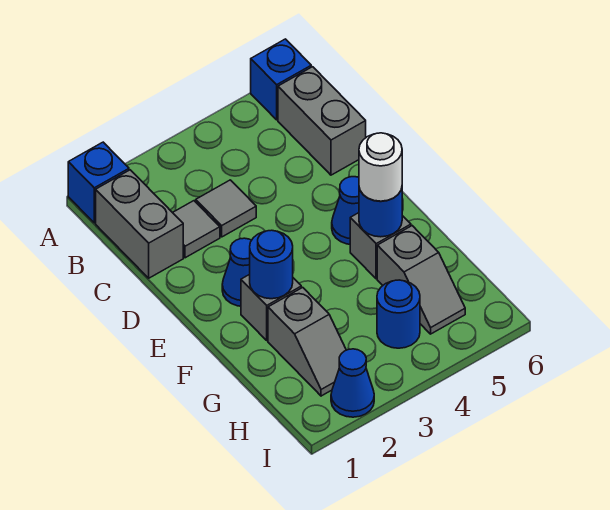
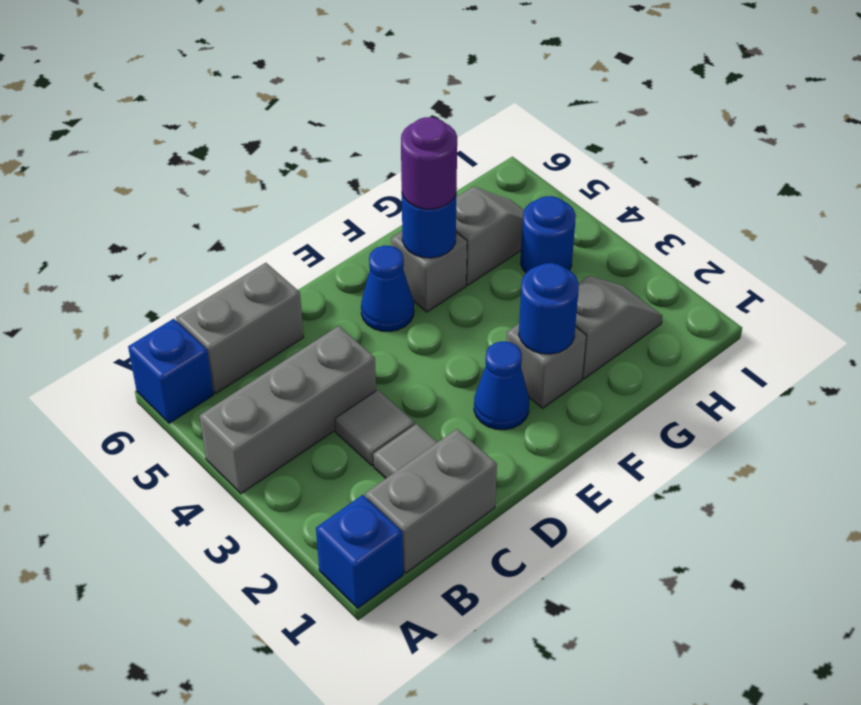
none -> grey brick A4:C4 level 1
white round brick F5 level 3 -> purple round brick F5 level 3
blue cone I2 level 1 -> none

